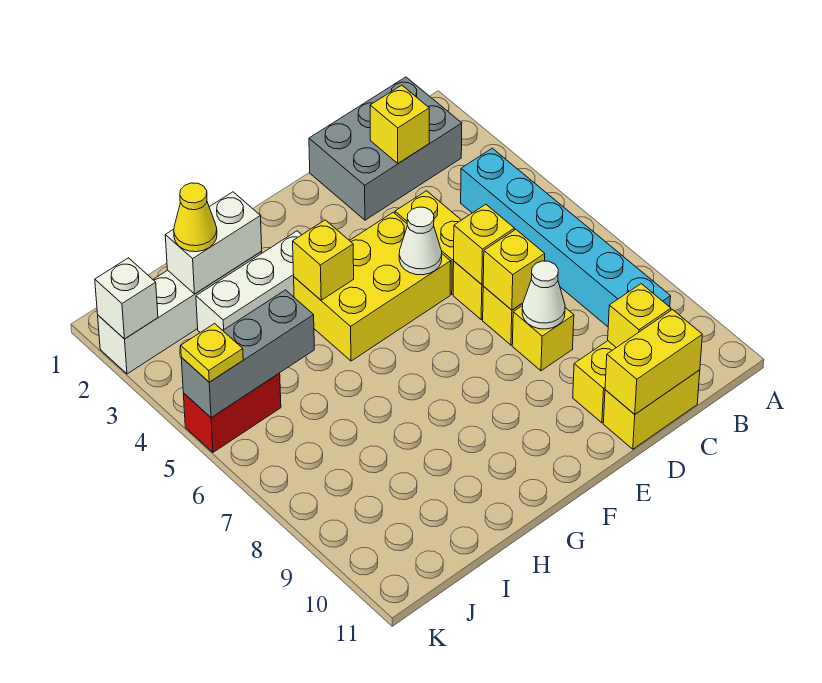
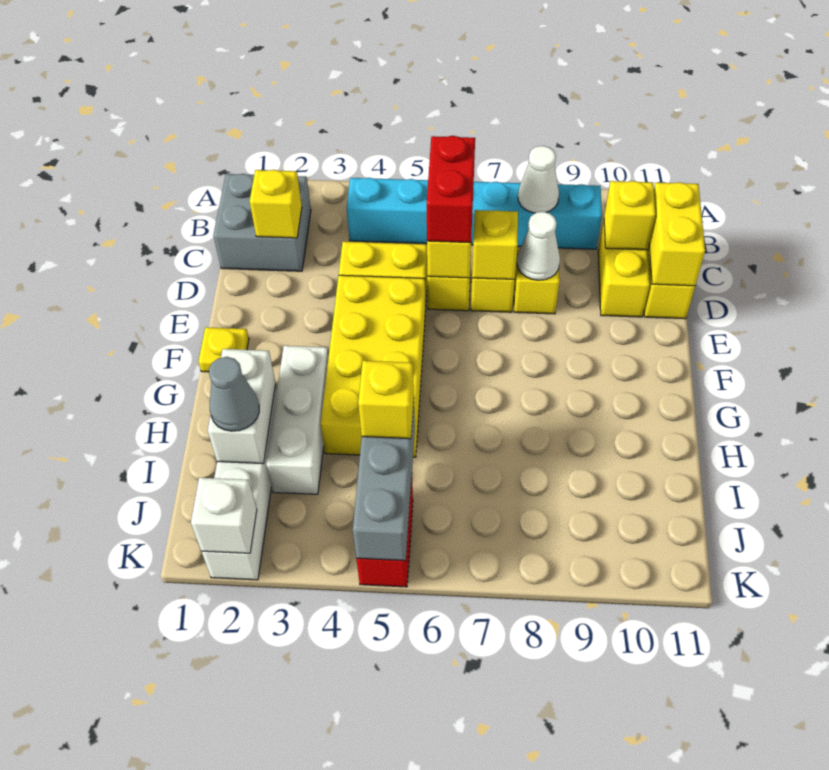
grey brick B1:D2 level 1 -> grey brick B1:C2 level 1
none -> red brick C6:D6 level 3
yellow brick E4:G5 level 1 -> yellow brick E4:H5 level 1
white cone E5 level 2 -> white cone B8 level 2
yellow brick G4 level 2 -> yellow brick I5 level 3
yellow cone I2 level 3 -> grey cone I2 level 3
yellow plate K5 level 3 -> yellow plate F1 level 1

